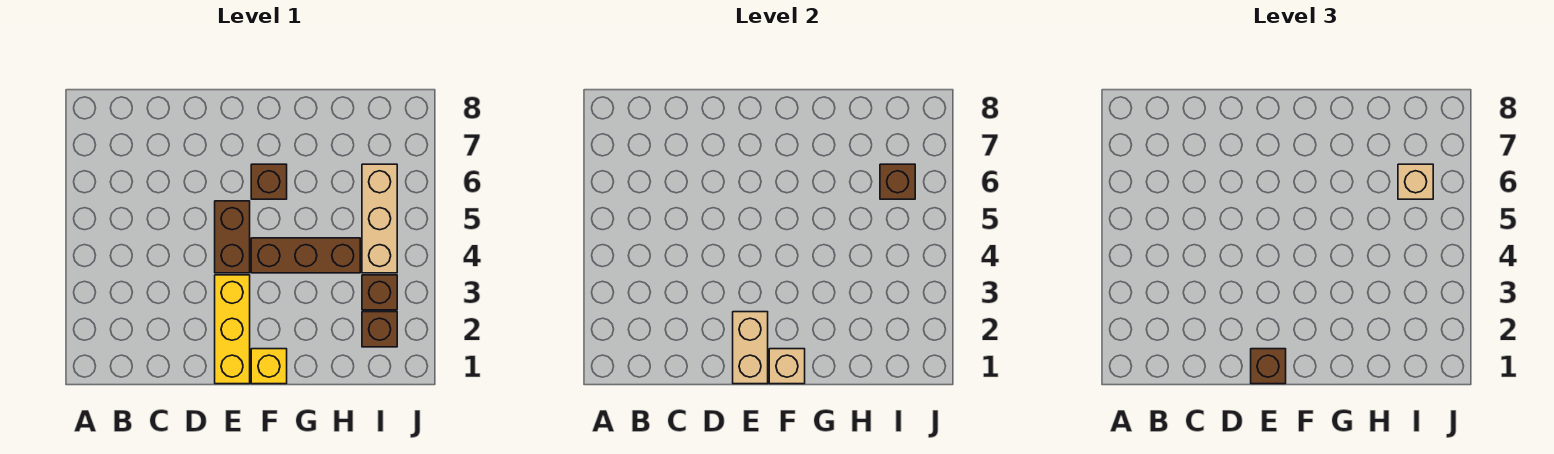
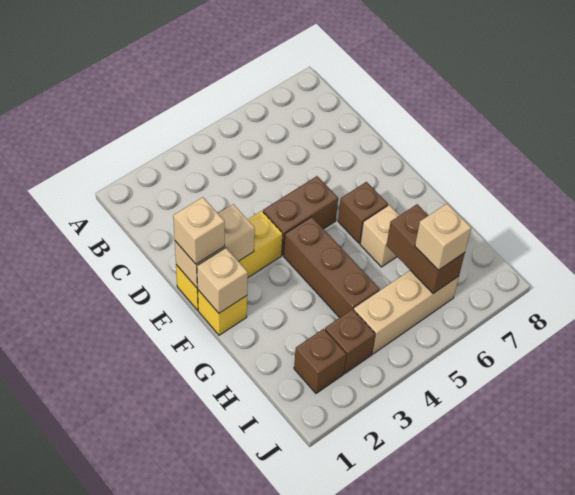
brown brick E1 level 3 -> tan brick E1 level 3
none -> tan brick G6 level 1
brown brick I6 level 2 -> brown brick H6:I6 level 2

